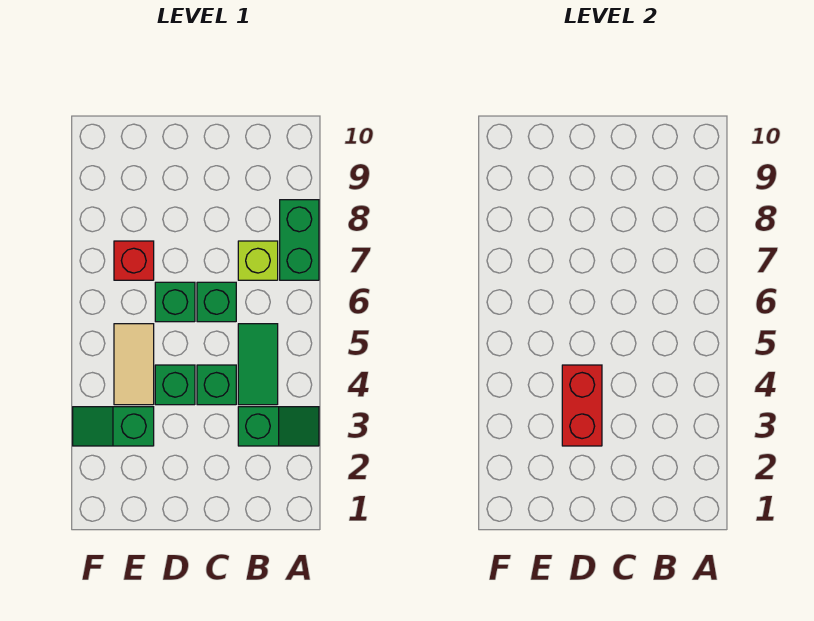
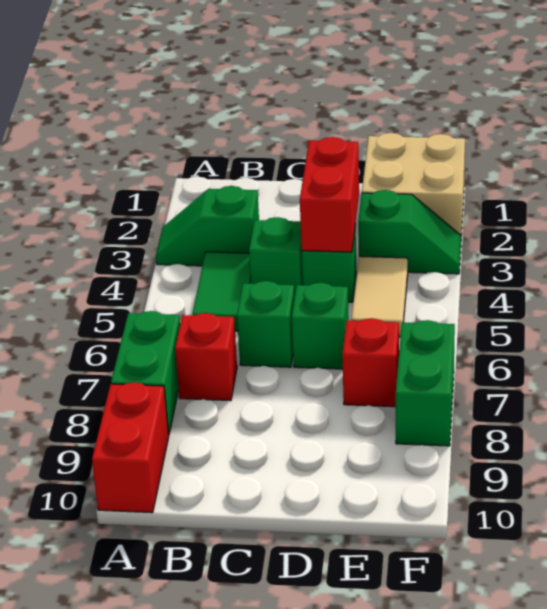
none -> red brick A9:A10 level 1
lime brick B7 level 1 -> red brick B7 level 1
none -> tan brick E1:F2 level 1
none -> green brick F7:F8 level 1

